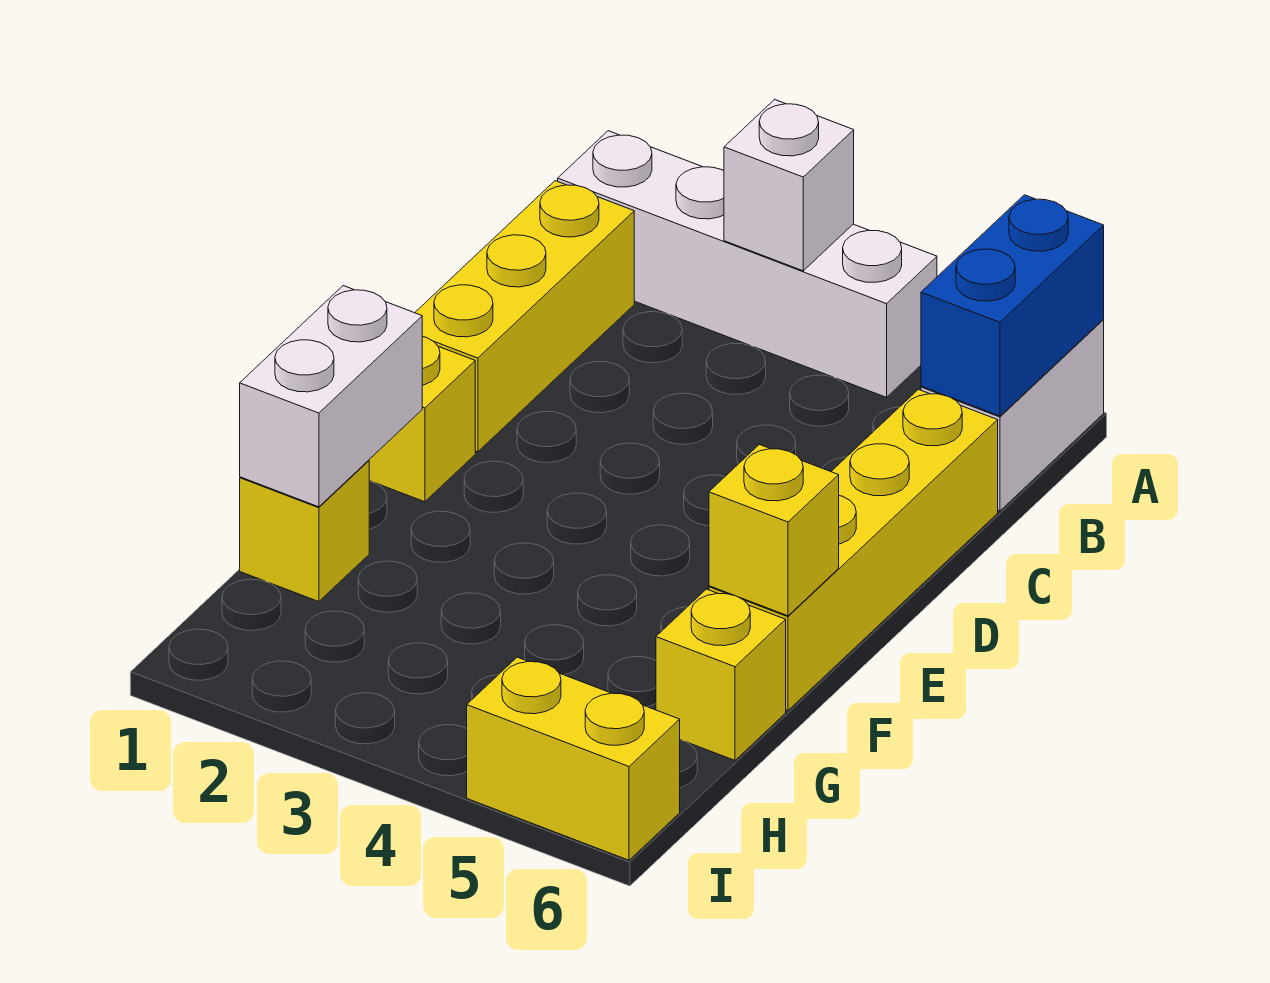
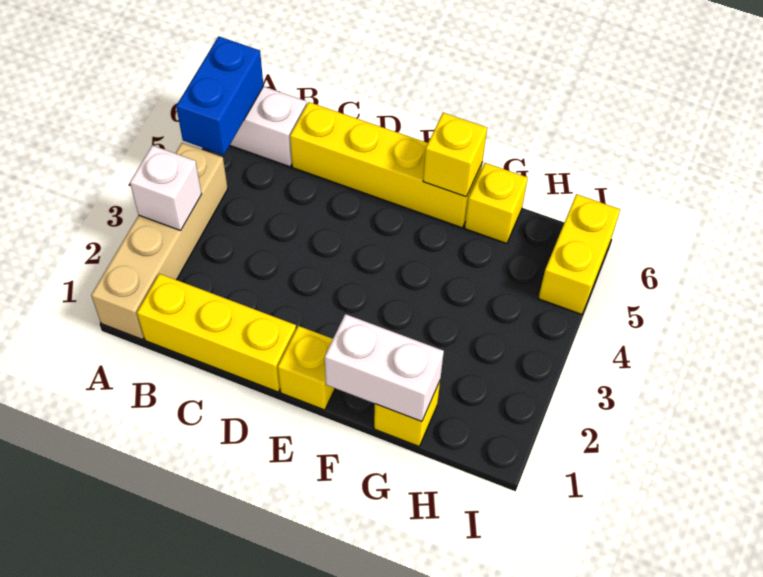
white brick A1:A4 level 1 -> tan brick A1:A4 level 1
blue brick A6:B6 level 2 -> blue brick A5:A6 level 2

